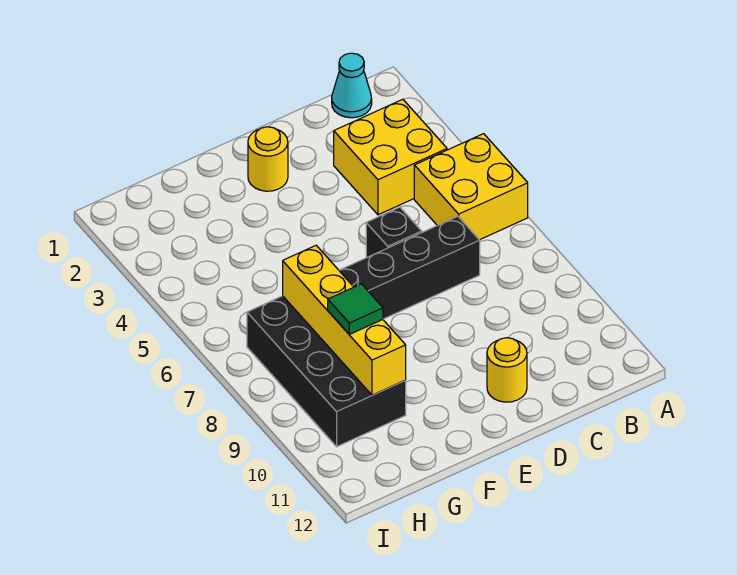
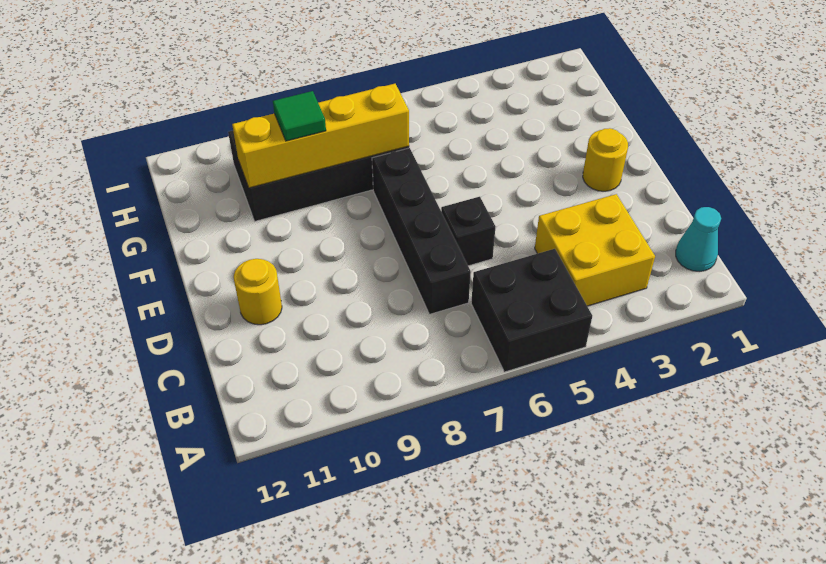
yellow brick A5:B6 level 1 -> black brick A5:B6 level 1

